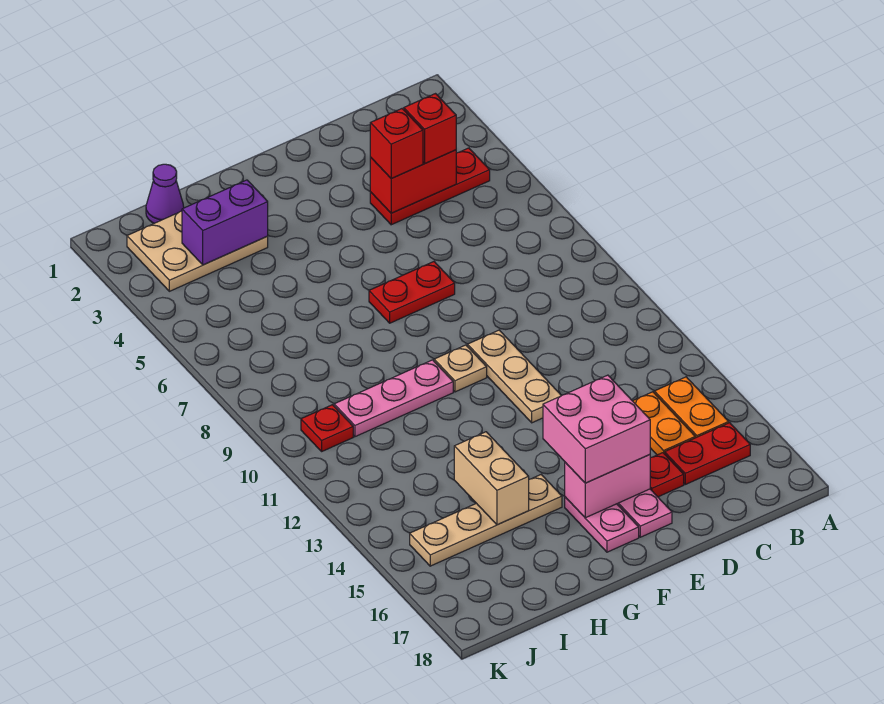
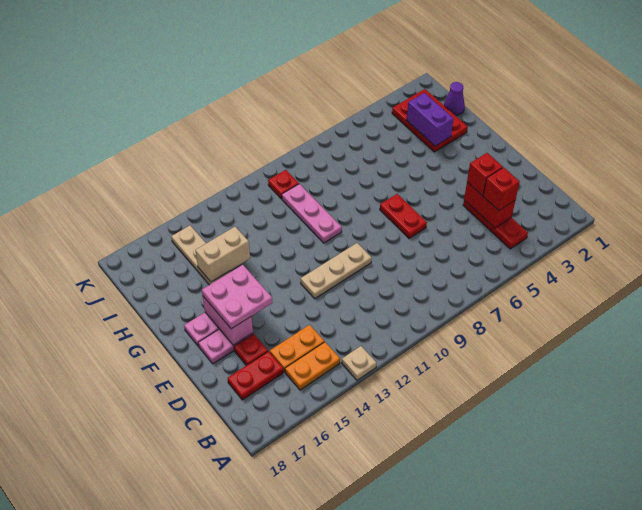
red plate B16:C16 level 1 -> red plate C16:C17 level 1
pink brick E15:F16 level 3 -> pink plate E15:F16 level 3
tan plate F10 level 1 -> tan plate A13 level 1
tan plate H2:J3 level 1 -> red plate H2:J3 level 1

